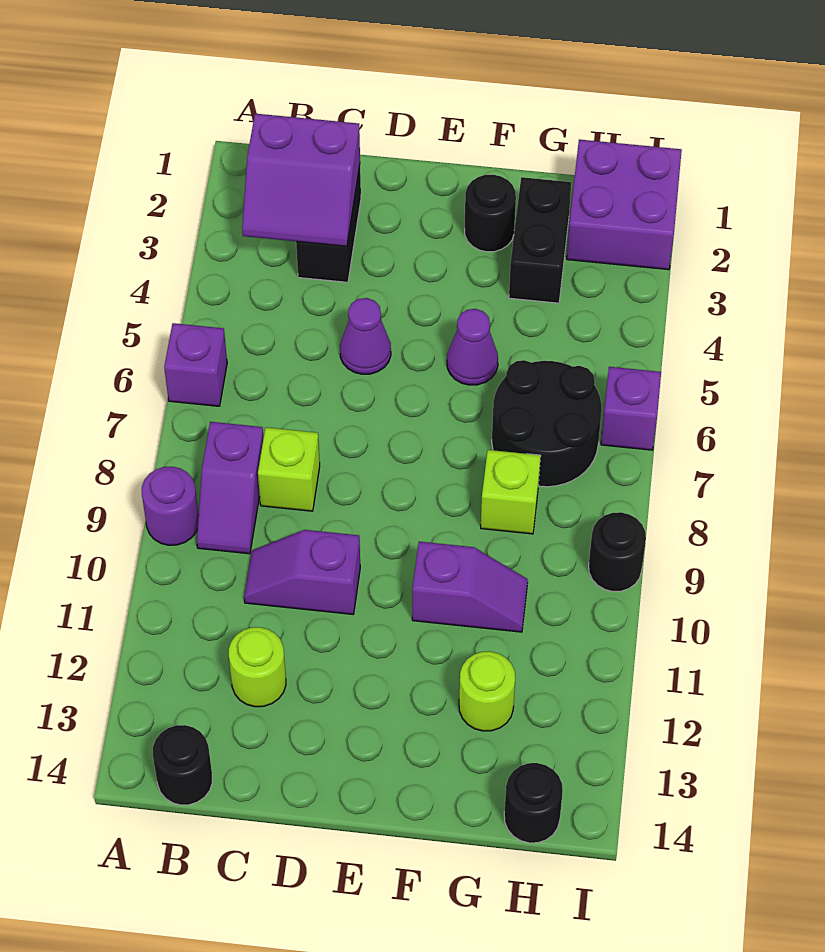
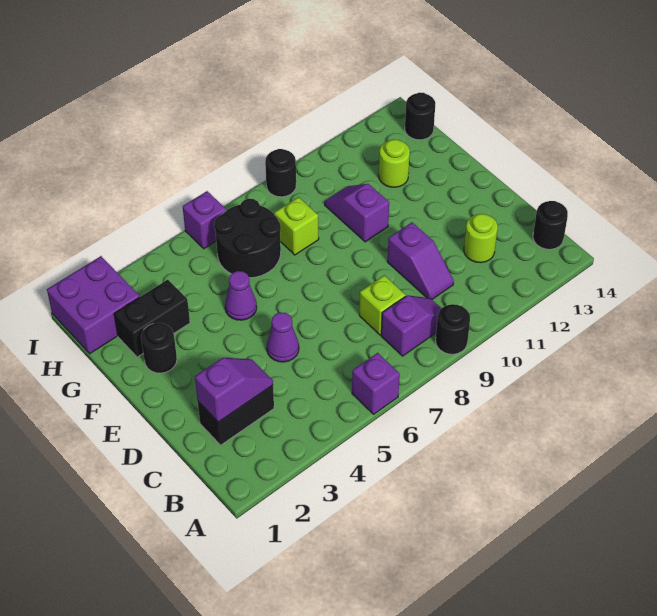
purple round brick A9 level 1 -> black round brick A9 level 1
purple slope B2:C3 level 2 top 2 -> purple slope C2:C3 level 2 top 2

